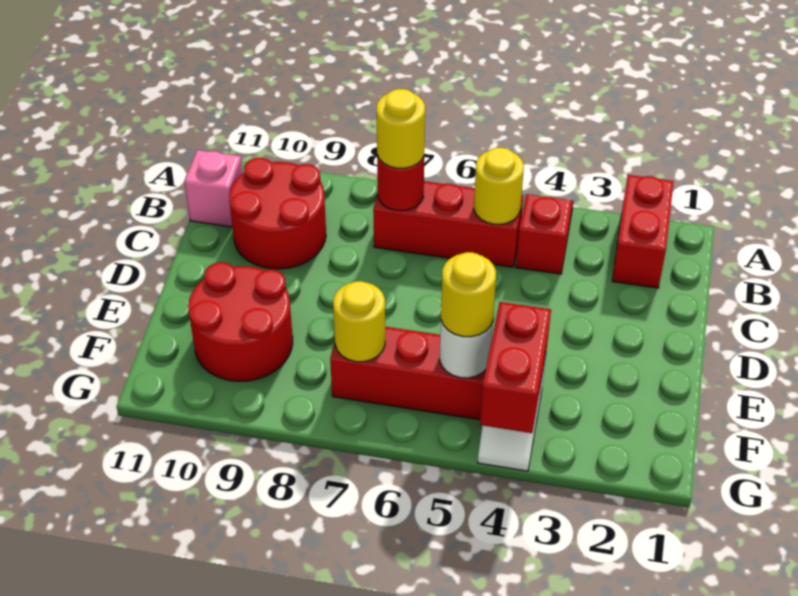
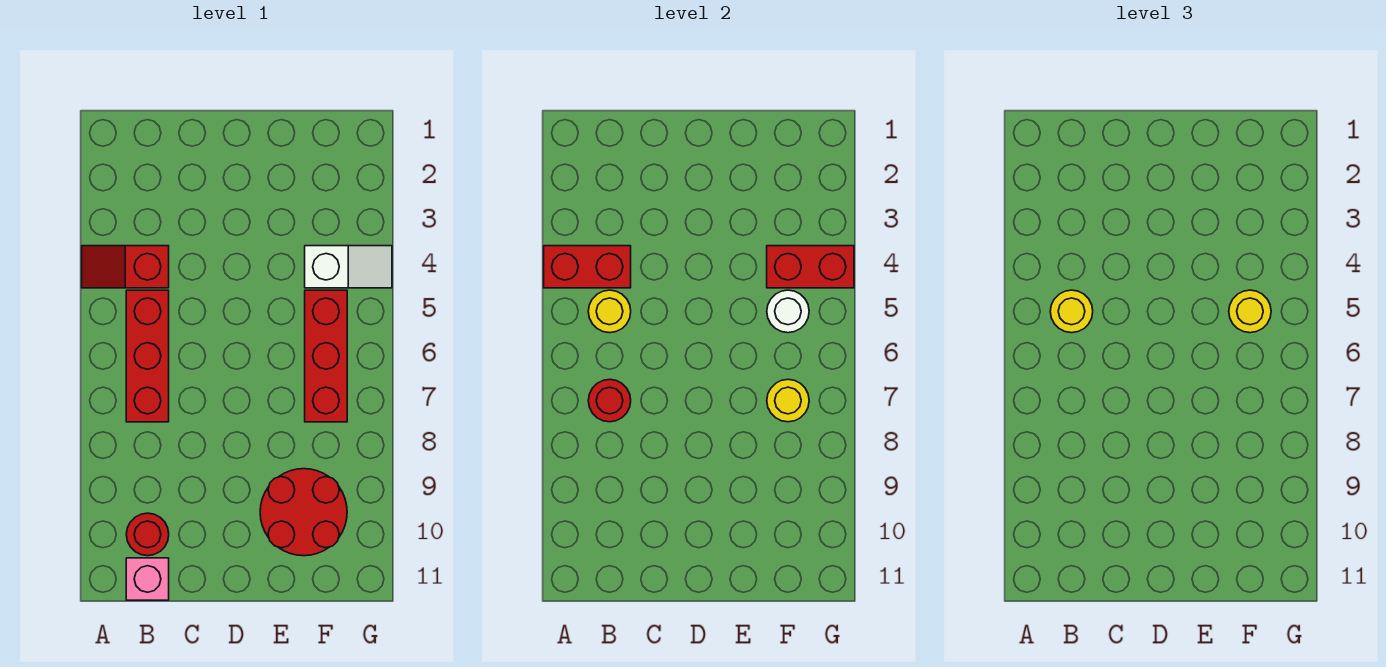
red brick A2:B2 level 1 -> red brick A4:B4 level 2
yellow round brick B7 level 3 -> yellow round brick B5 level 3
red round brick B9:C10 level 1 -> red round brick B10 level 1

